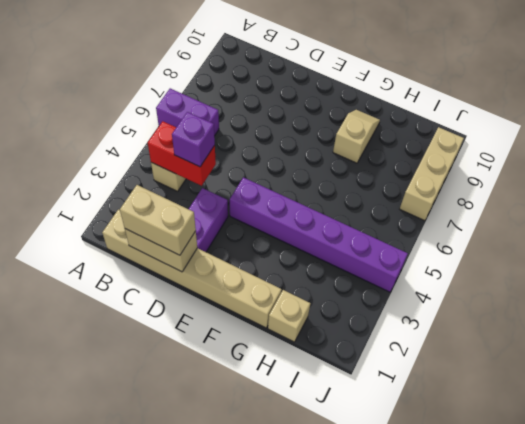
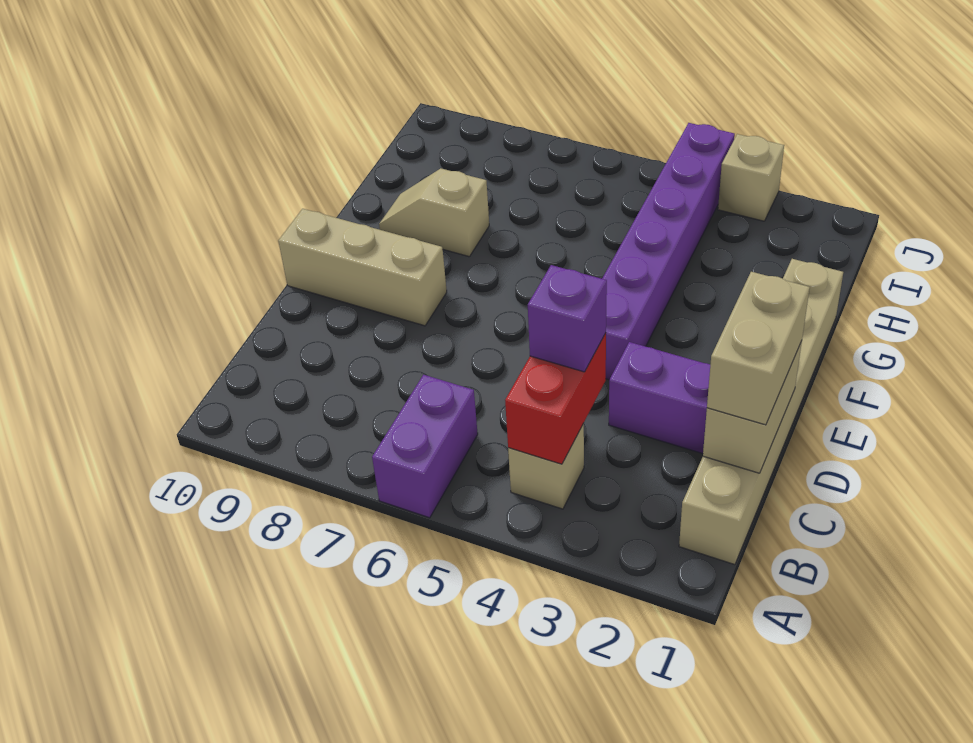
tan brick H1 level 1 -> tan brick J3 level 1
tan brick J7:J9 level 1 -> tan brick E8:E10 level 1

